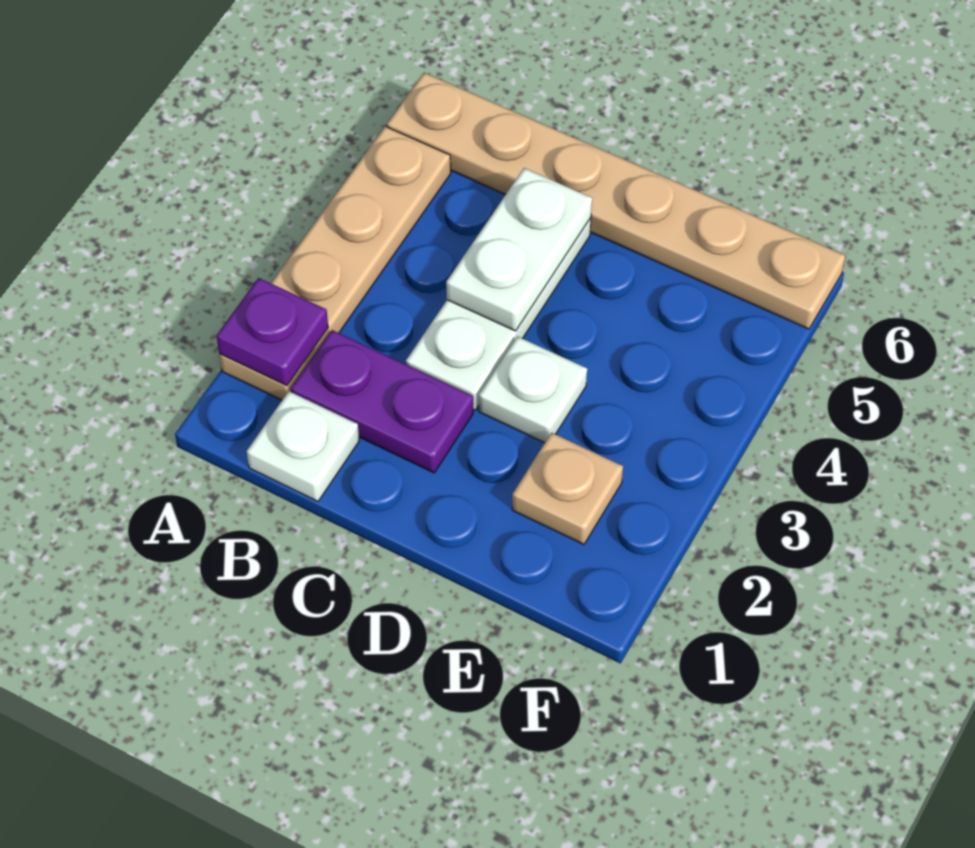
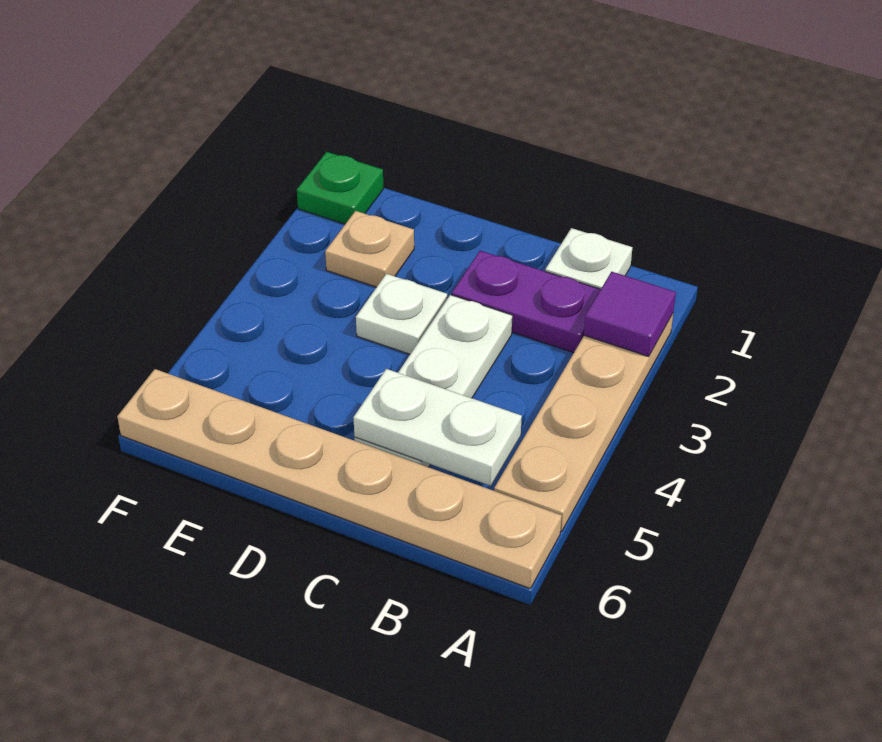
purple plate A2 level 2 -> purple tile A2 level 2
white plate C4:C5 level 2 -> white plate B5:C5 level 2
none -> green plate F1 level 1

